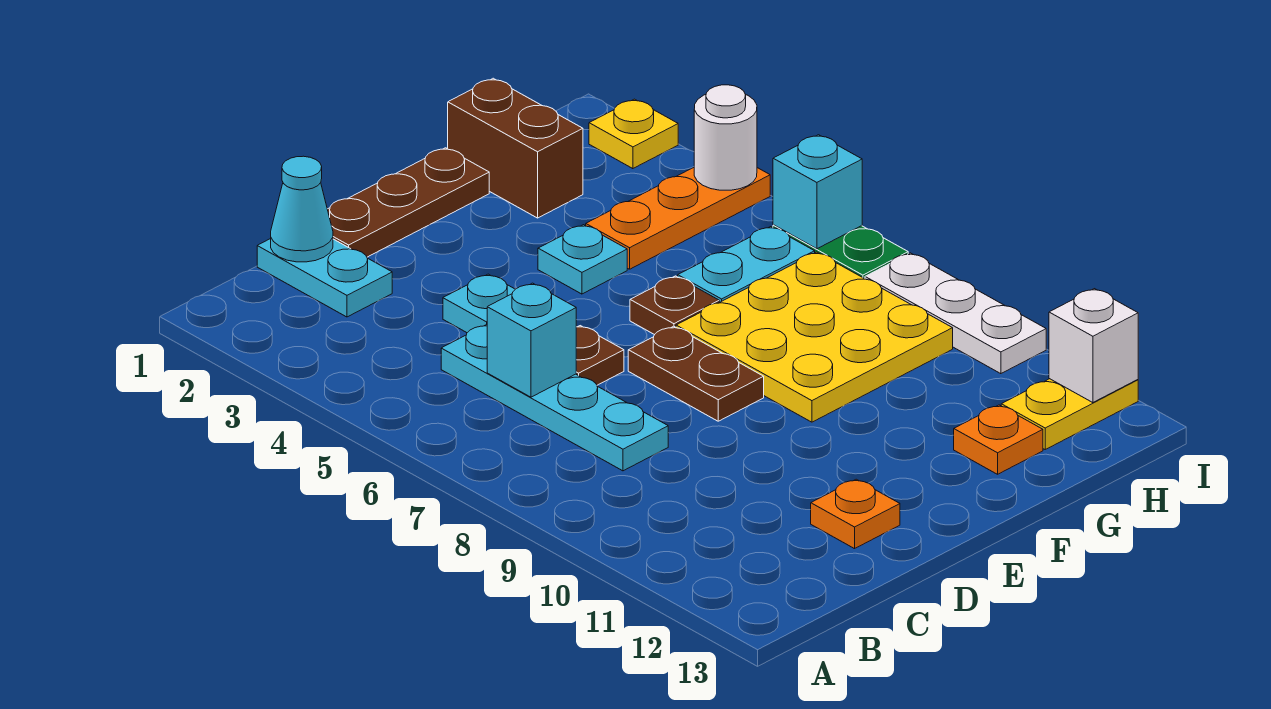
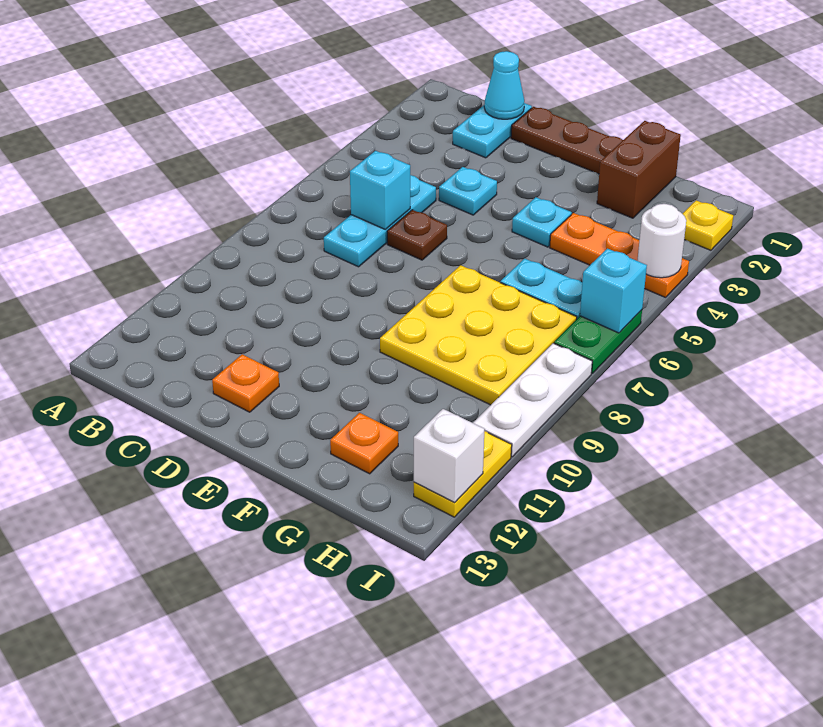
cyan plate C5:C8 level 1 -> cyan plate C5:C7 level 1
brown plate E7:E8 level 1 -> none
brown plate F6 level 1 -> none
yellow plate H12:I12 level 1 -> yellow plate I11:I12 level 1

